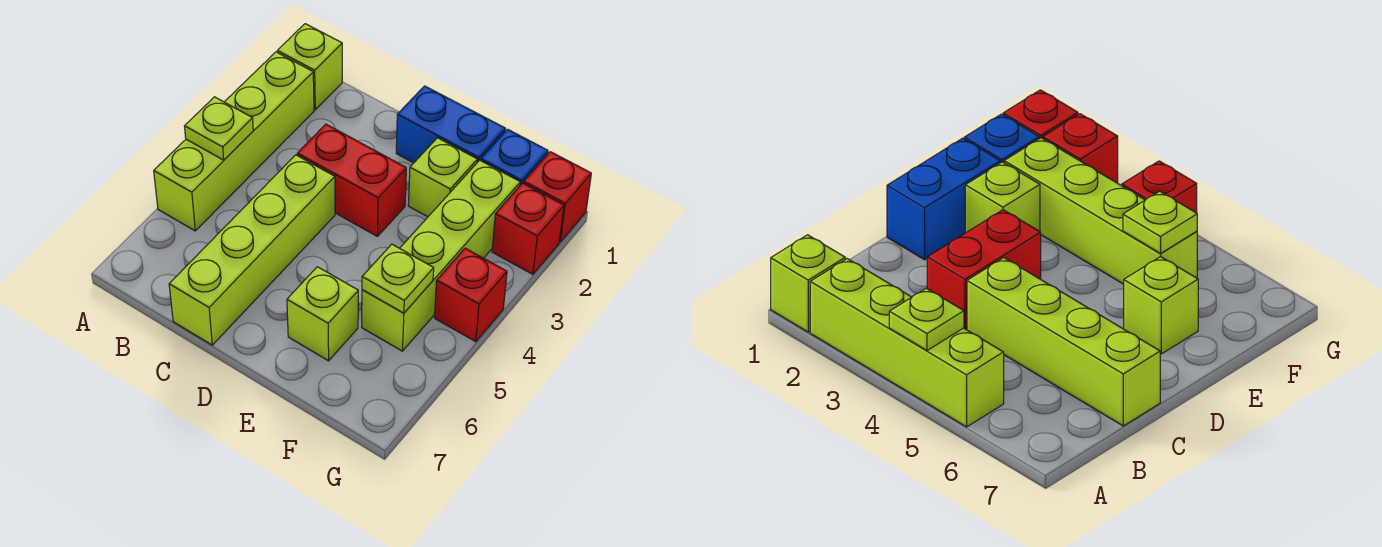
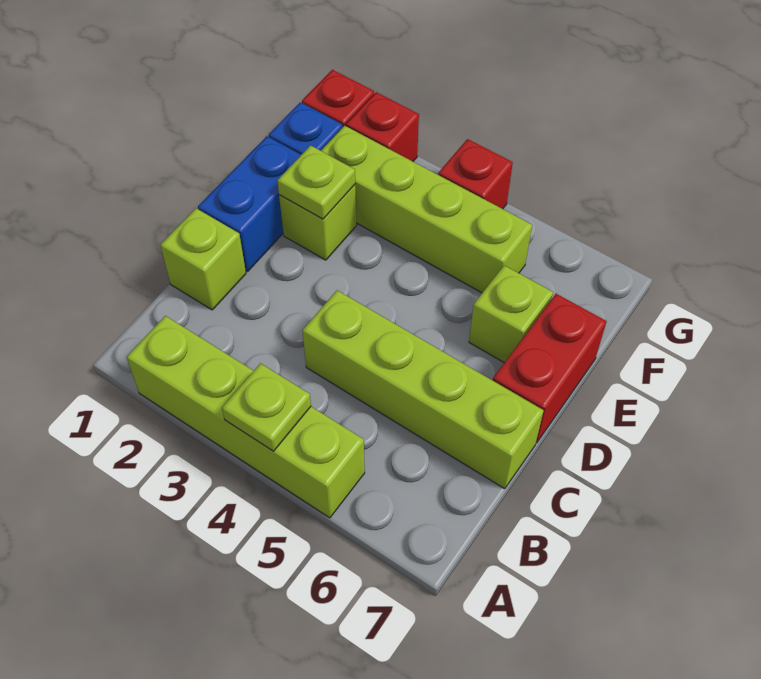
lime brick A1 level 1 -> lime brick C1 level 1
red brick C3:D3 level 1 -> red brick D7:E7 level 1
lime plate F5 level 2 -> lime plate E2 level 2

